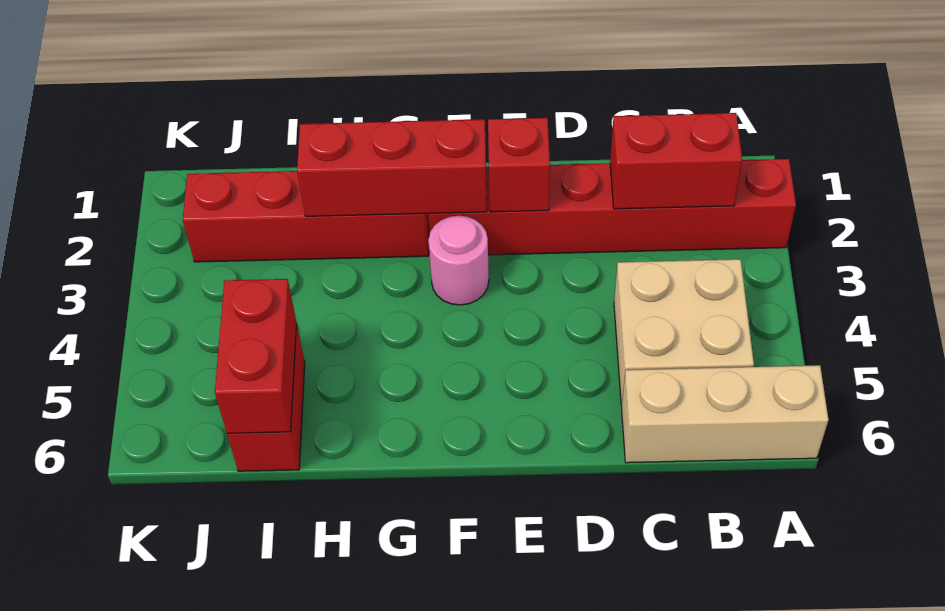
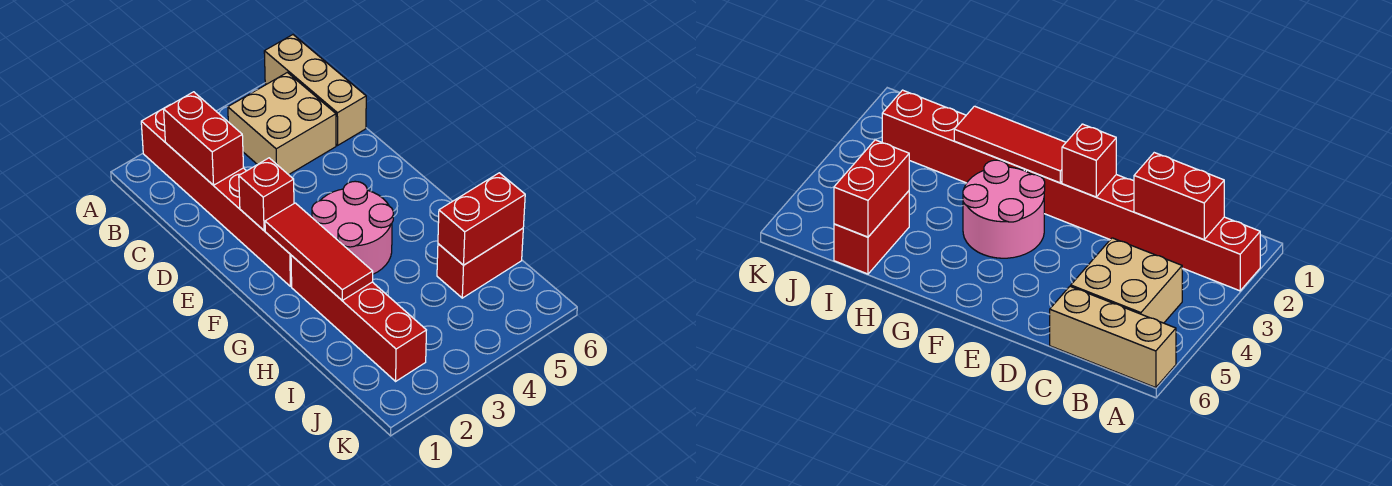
red brick F2:H2 level 2 -> red tile F2:H2 level 2
pink round brick F3 level 1 -> pink round brick F3:G4 level 1

